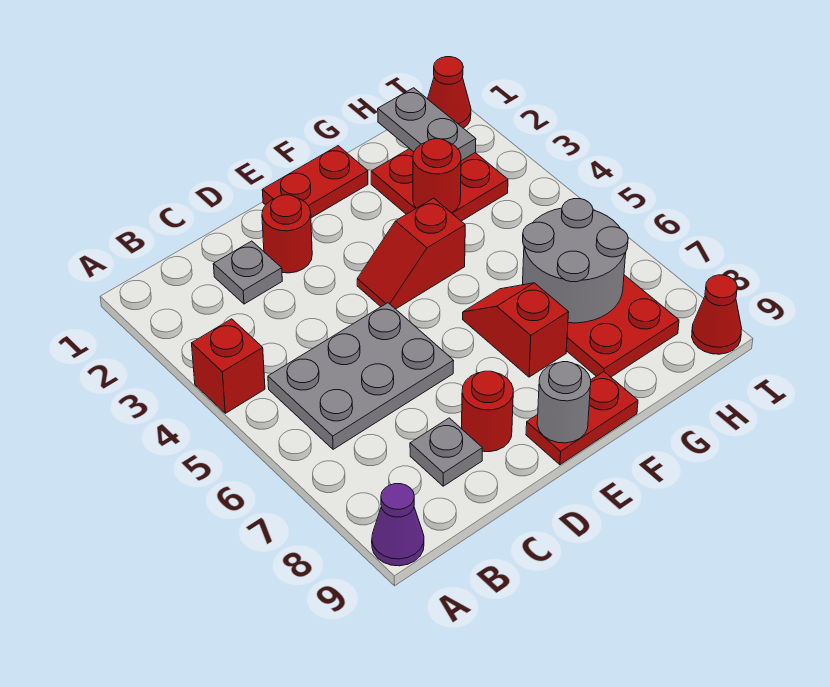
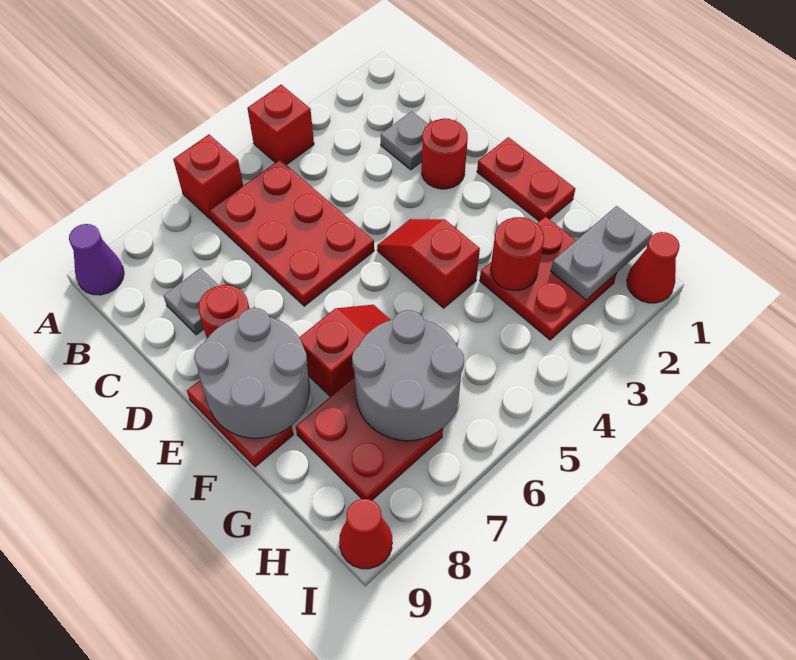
none -> red brick A6 level 1
grey plate B5:D6 level 1 -> red plate B5:D6 level 1
grey round brick E9 level 2 -> grey round brick E8:F9 level 2

